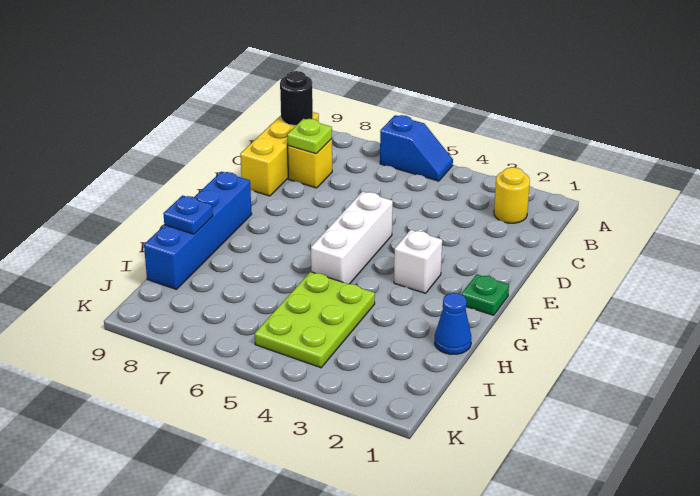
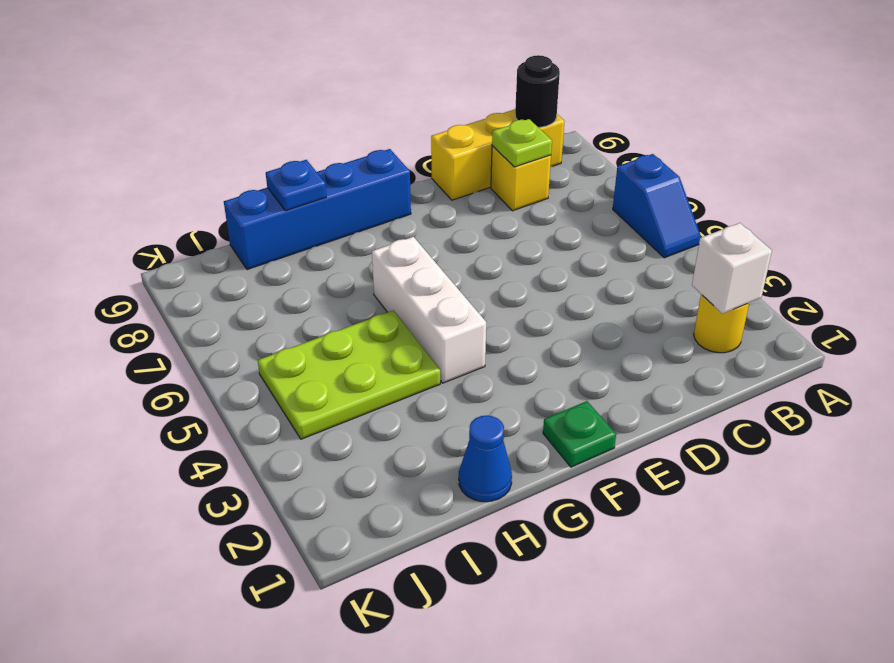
white brick E5:G5 level 1 -> white brick G4:G6 level 1
white brick F3 level 1 -> white brick B2 level 2

